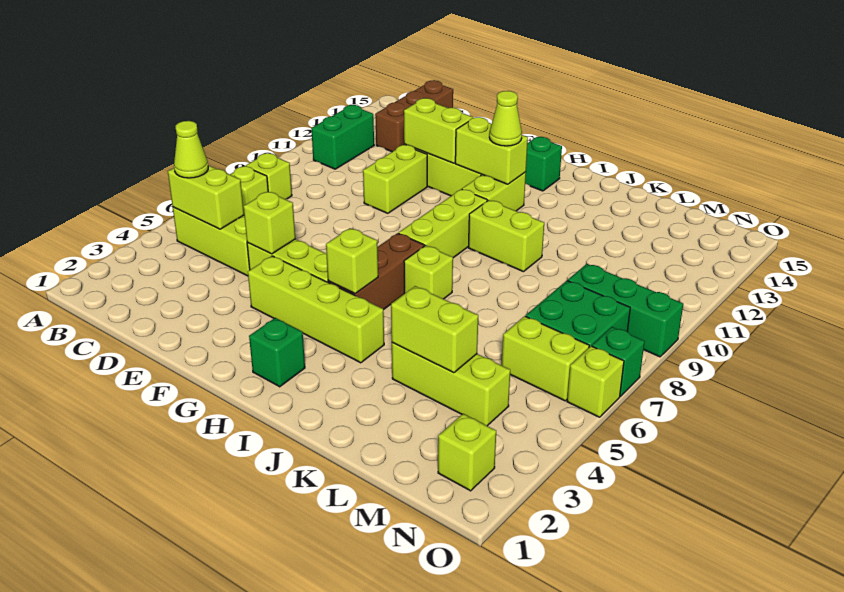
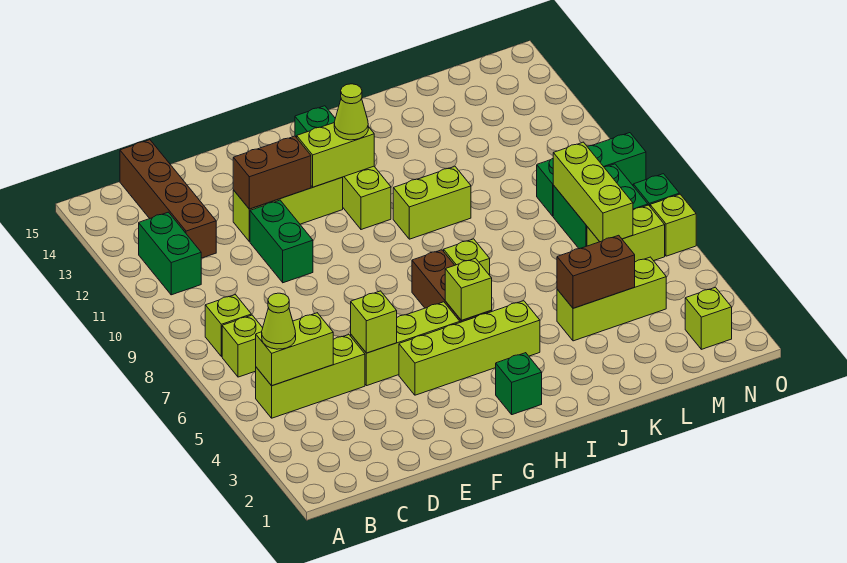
brown brick C13:C15 level 1 -> brown brick C12:C15 level 1
lime brick E10:E11 level 1 -> green brick E10:E11 level 1
lime brick E12:F12 level 2 -> brown brick E12:F12 level 2
lime brick H8:H10 level 1 -> lime brick M6:M8 level 2
lime brick K4:L4 level 2 -> brown brick K4:L4 level 2

